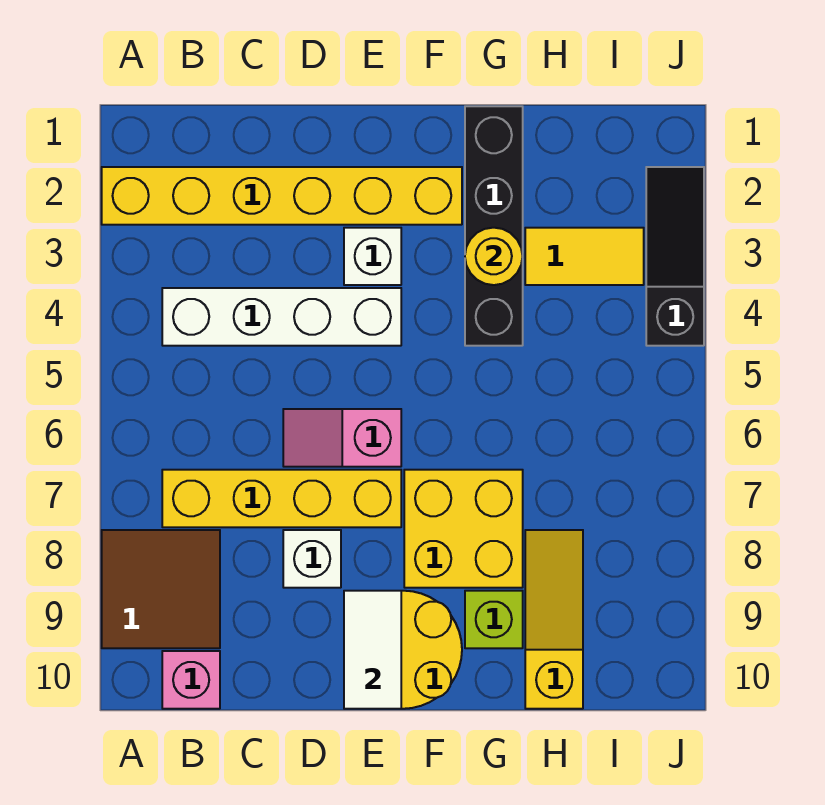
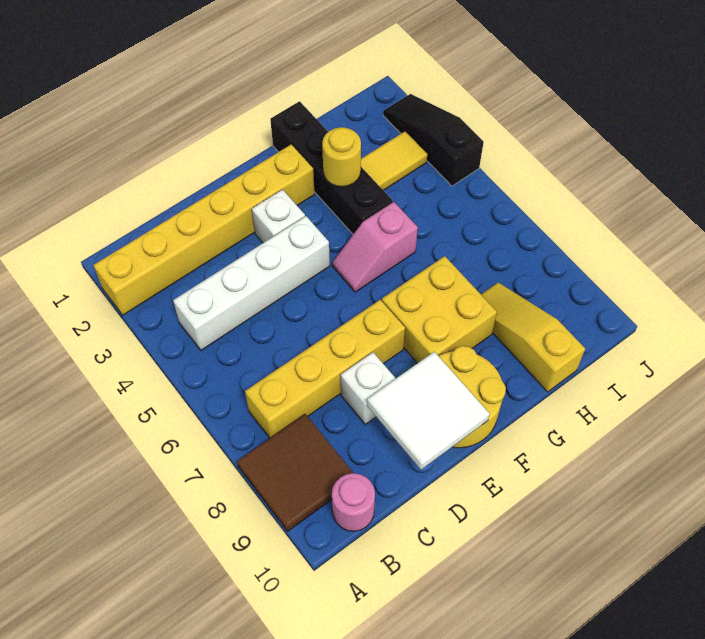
pink brick B10 level 1 -> pink round brick B10 level 1
pink slope D6:E6 level 1 top E -> pink slope F5:G5 level 1 top G
white tile E9:E10 level 2 -> white tile D9:E10 level 2
lime brick G9 level 1 -> none

